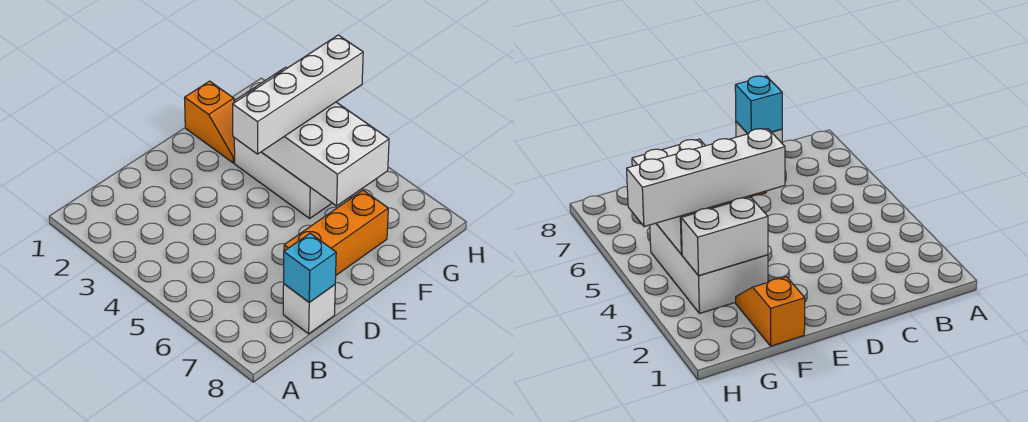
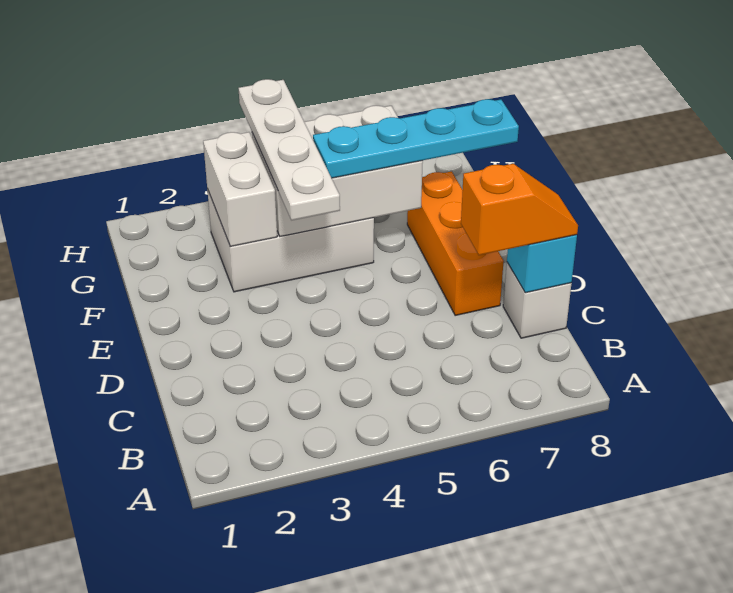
white brick E4:H4 level 3 -> white plate E4:H4 level 3
orange slope F1:F2 level 1 top 1 -> orange slope C7:C8 level 3 top 7
none -> cyan plate F5:F8 level 3

